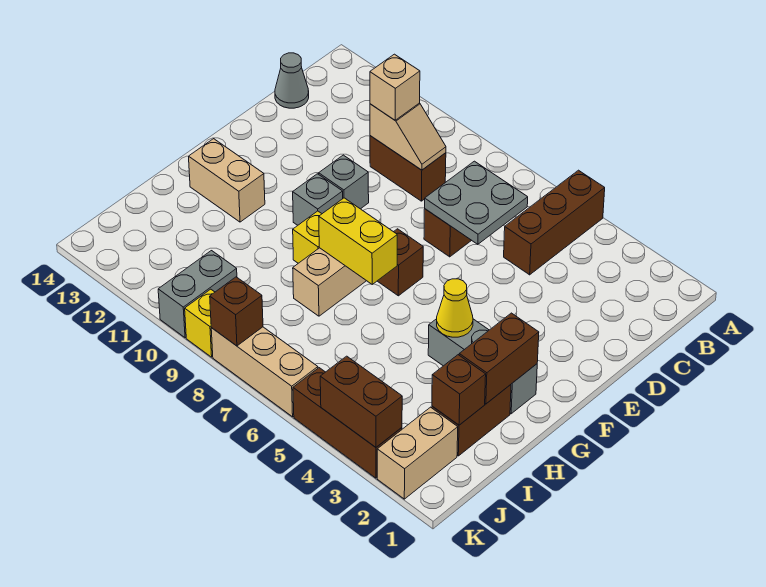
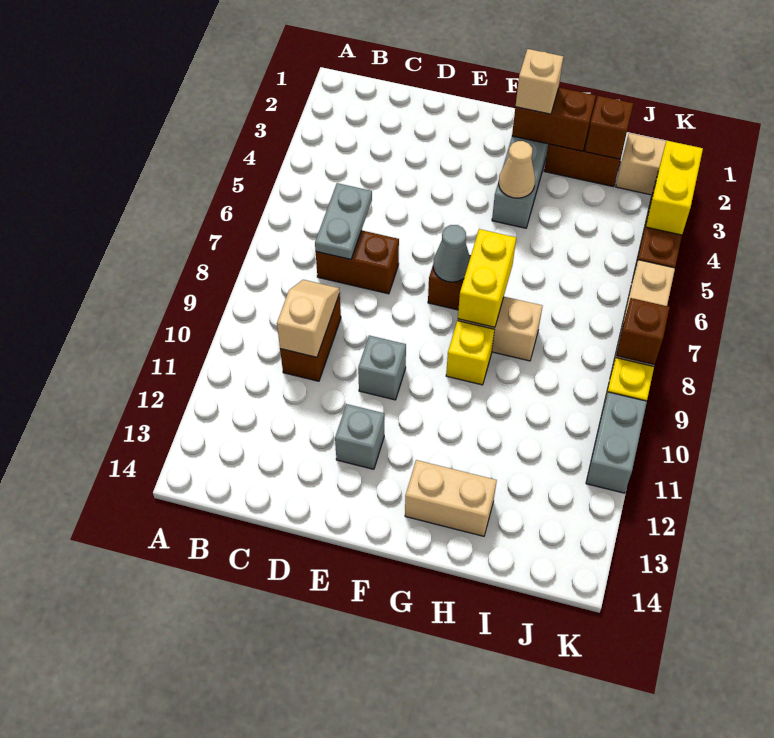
brown brick A5:C5 level 1 -> none
grey plate C6:D7 level 2 -> grey plate C6:C7 level 2
tan brick C10 level 3 -> tan brick G2 level 3
grey cone C14 level 1 -> grey cone F7 level 2
grey brick F10 level 1 -> grey brick E12 level 1
yellow cone G4 level 2 -> tan cone G4 level 2
tan brick G12:G13 level 1 -> tan brick G13:H13 level 1
grey brick J10:K10 level 1 -> grey brick K10:K11 level 1
brown brick K3:K4 level 2 -> yellow brick K3:K4 level 2

